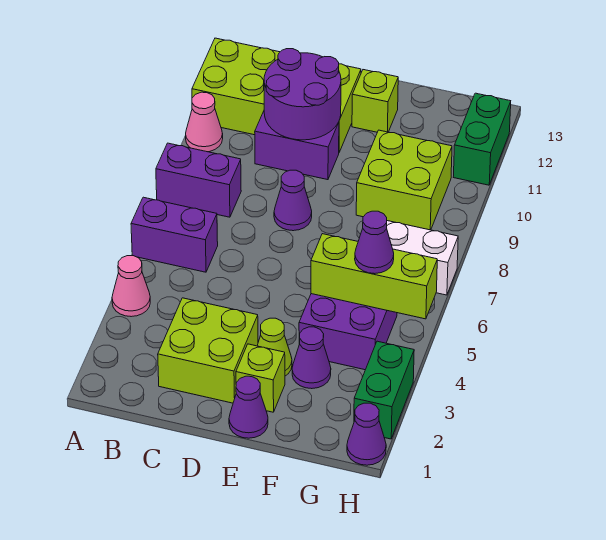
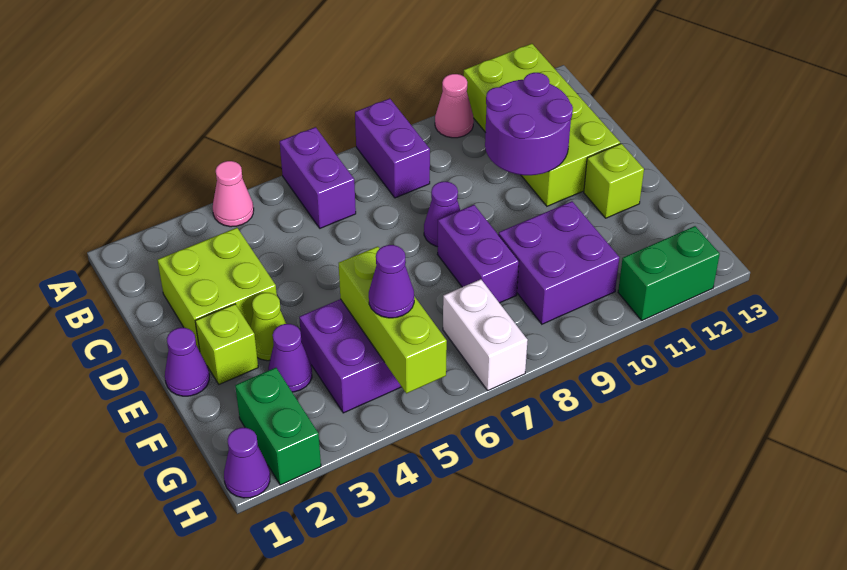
purple brick C10:D10 level 1 -> purple brick E8:F8 level 1
lime brick F9:G10 level 1 -> purple brick F9:G10 level 1
green brick H2:H3 level 1 -> green brick G2:H2 level 1

